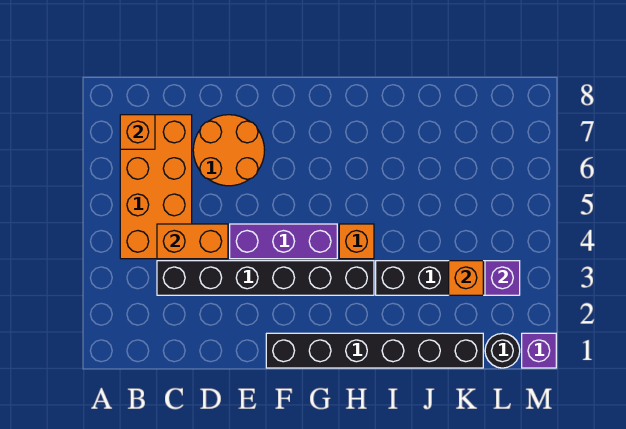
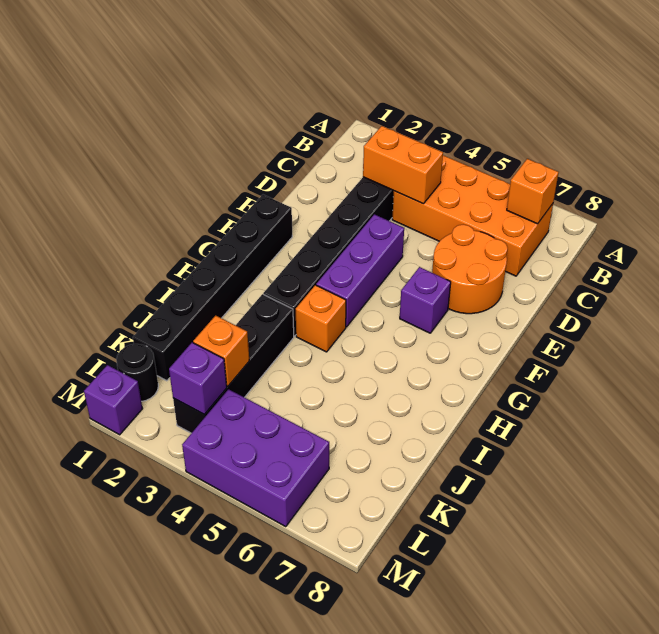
orange brick C4:D4 level 2 -> orange brick C3:C4 level 2
none -> purple brick F6 level 1
none -> purple brick L4:M6 level 1

